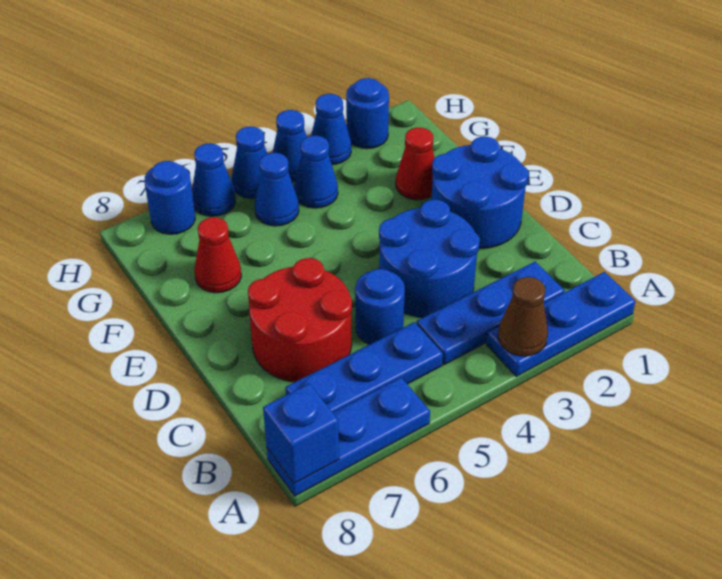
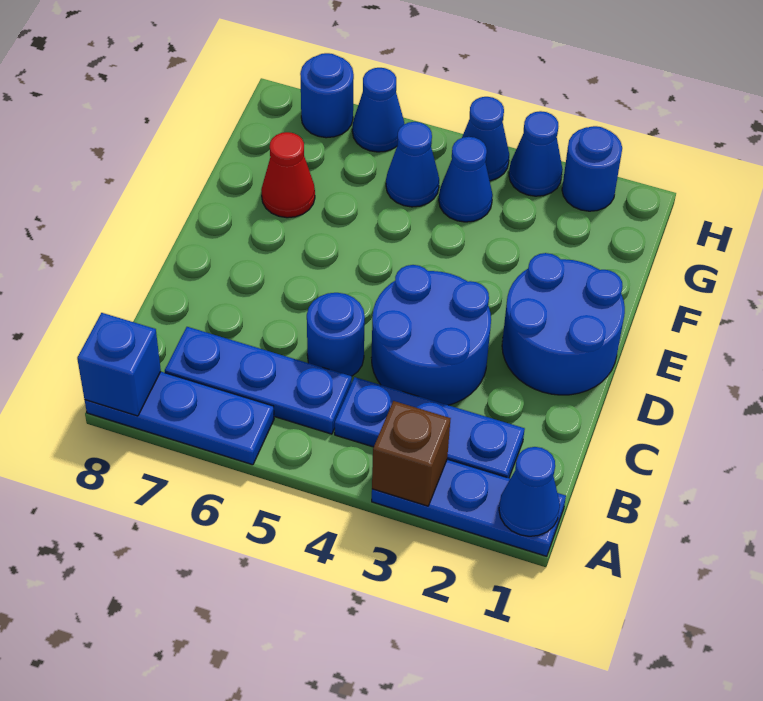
brown cone A3 level 2 -> brown brick A3 level 2
red round brick C6:D7 level 1 -> none
red cone F2 level 1 -> none
blue cone H5 level 1 -> blue cone A1 level 2

